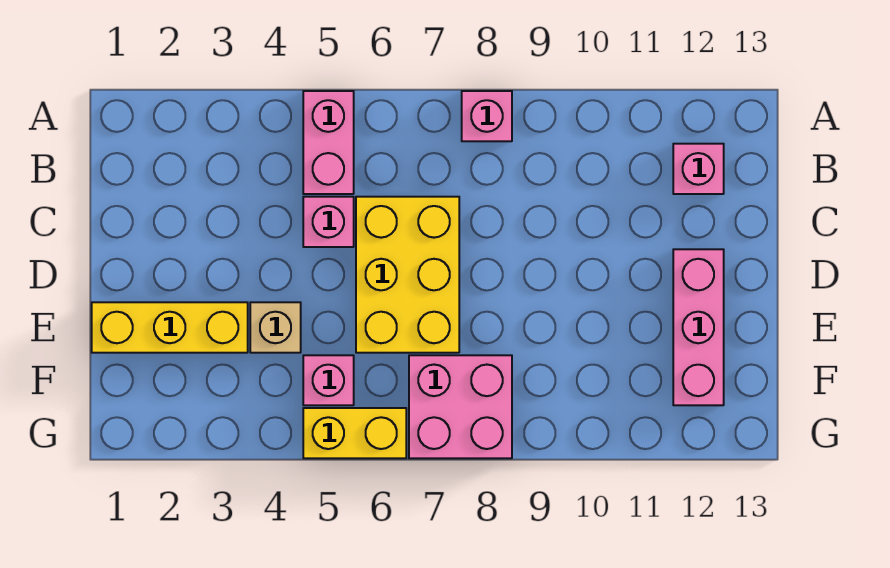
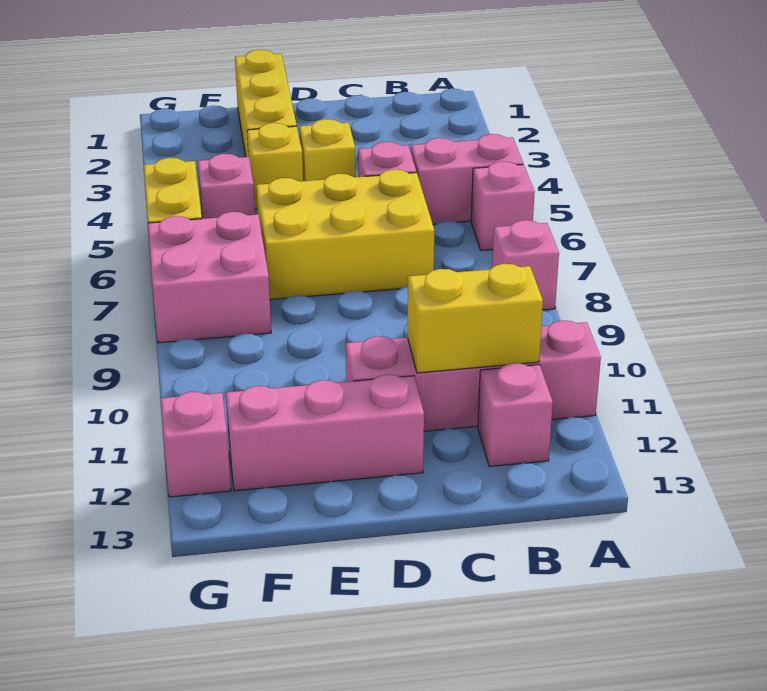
none -> pink brick A6 level 1
none -> pink brick A11:D11 level 1
none -> yellow brick B11:C11 level 2
none -> yellow brick D4 level 1
tan brick E4 level 1 -> yellow brick E4 level 1
none -> pink brick G12 level 1

